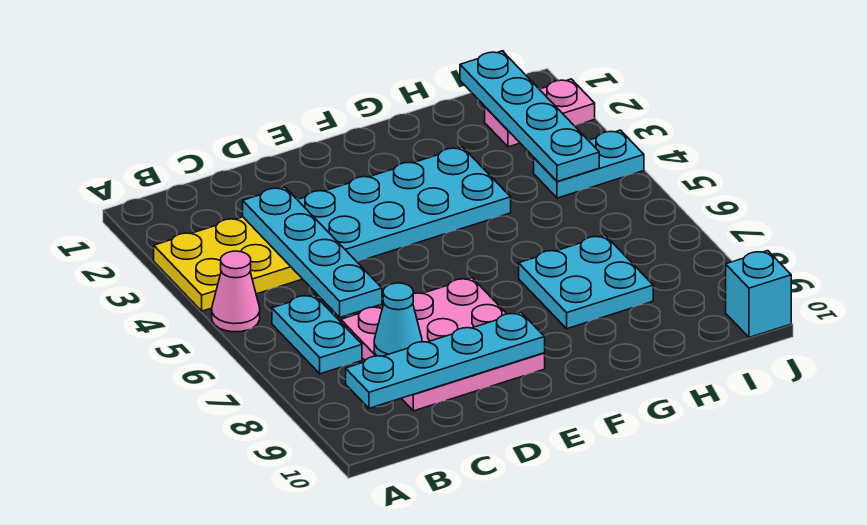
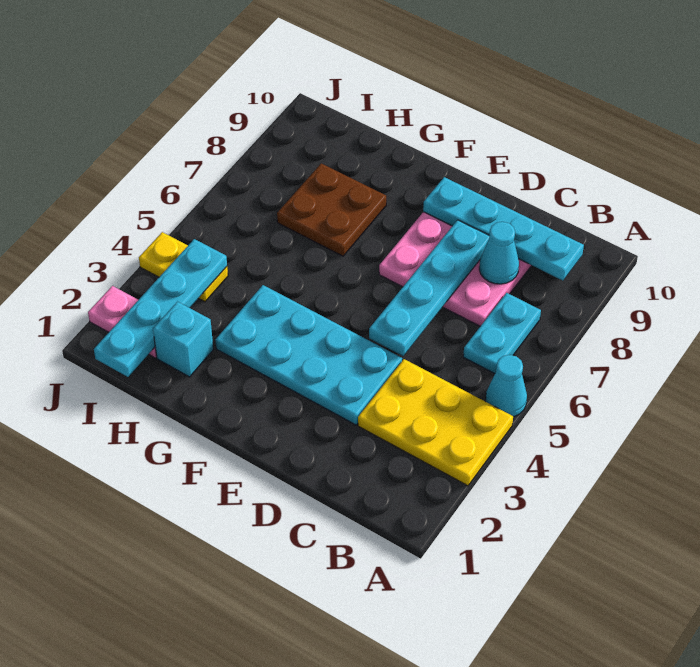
pink cone A5 level 1 -> cyan cone A5 level 1
cyan plate C3:C6 level 2 -> cyan plate D5:D8 level 2
cyan plate G7:H8 level 1 -> brown plate G7:H8 level 1
cyan plate I4:J4 level 1 -> yellow plate I4:J4 level 1
cyan brick J10 level 1 -> cyan brick H2 level 1

